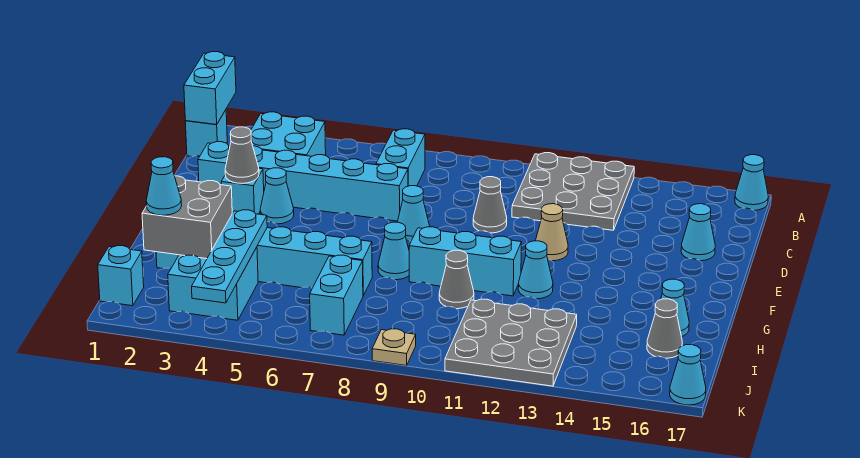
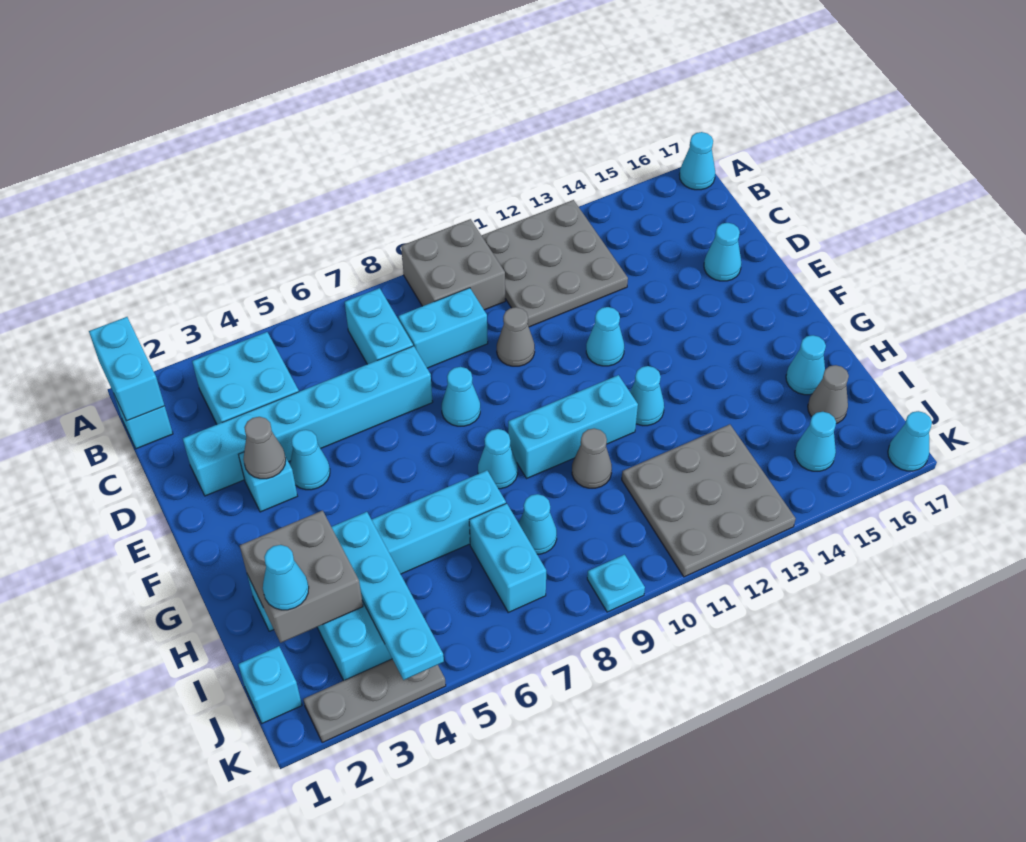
none -> grey brick A9:B10 level 1
none -> cyan brick C8:C9 level 1
tan cone E12 level 1 -> cyan cone E12 level 1
none -> cyan cone I8 level 1
none -> cyan cone J15 level 1
none -> grey plate K2:K4 level 1
tan plate K9 level 1 -> cyan plate K9 level 1

